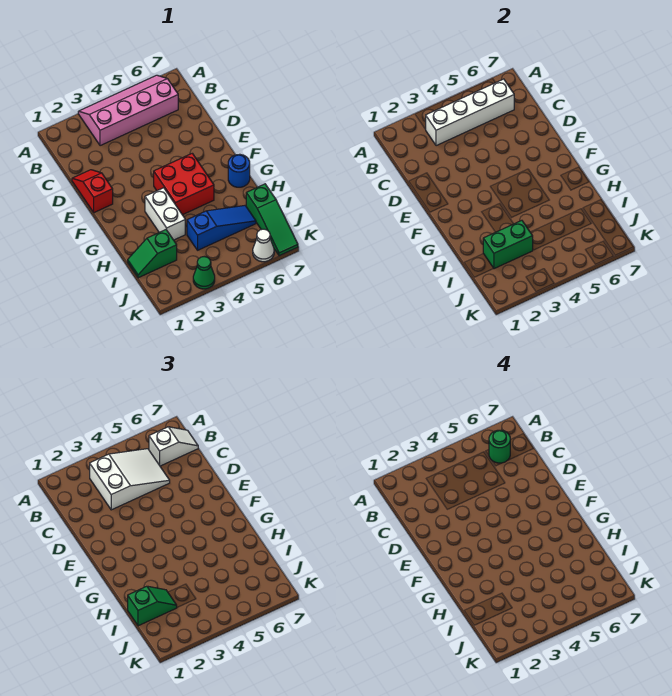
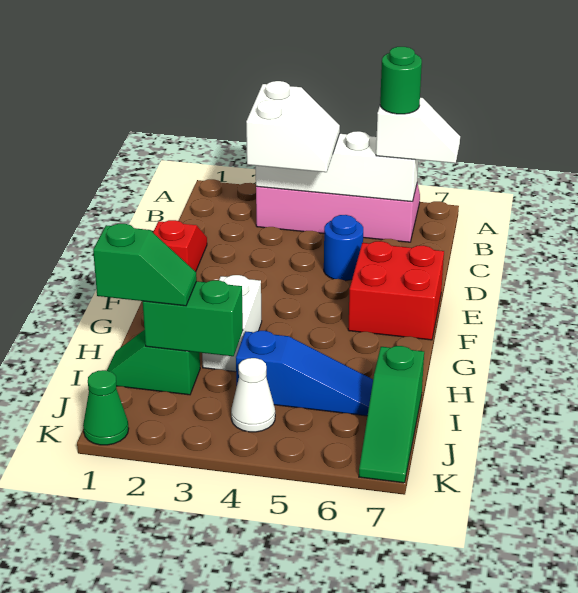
white slope B3:C5 level 3 top 3 -> white slope B3:C4 level 3 top 3
red brick F4:G5 level 1 -> red brick E6:F7 level 1
blue round brick G7 level 1 -> blue round brick D5 level 1
green cone K3 level 1 -> green cone K1 level 1
white cone K6 level 1 -> white cone J4 level 1

